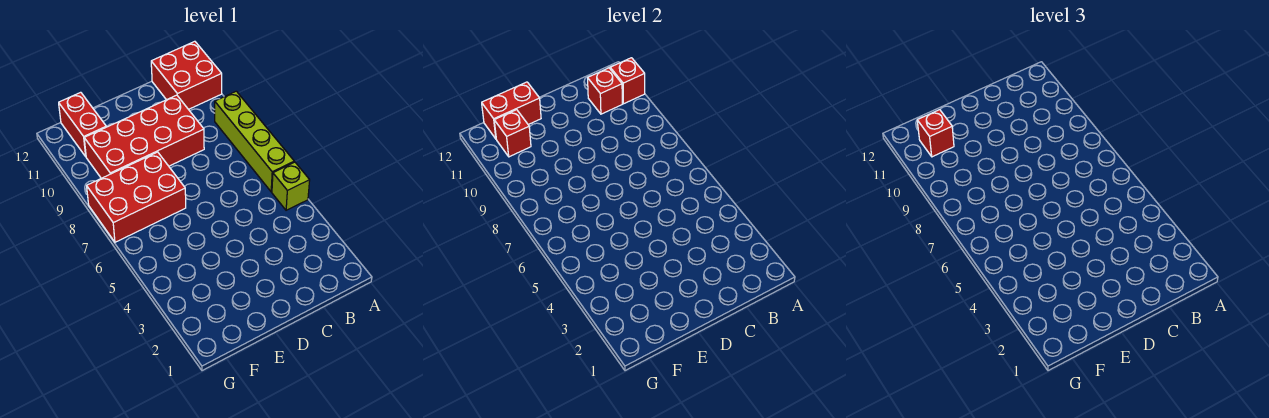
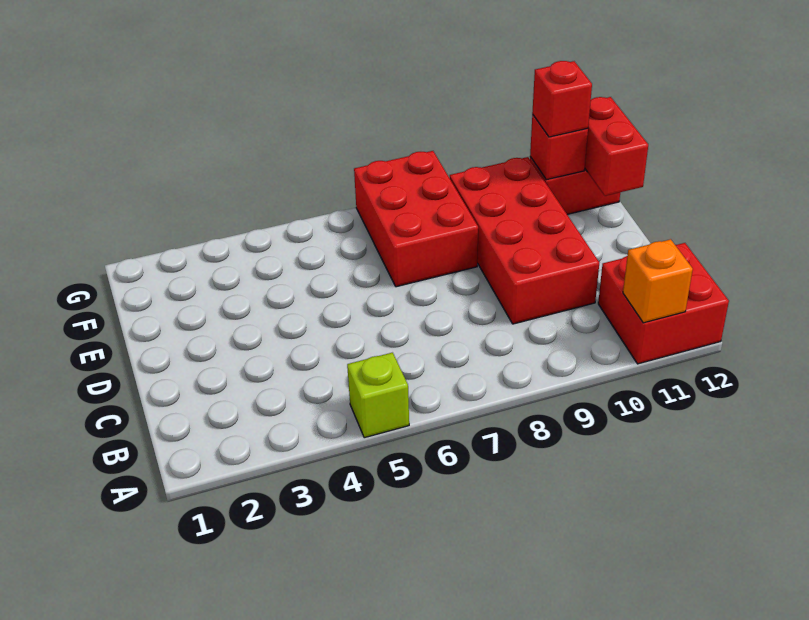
lime brick A6:A9 level 1 -> none
red brick A11 level 2 -> orange brick A11 level 2
red brick B11 level 2 -> none

